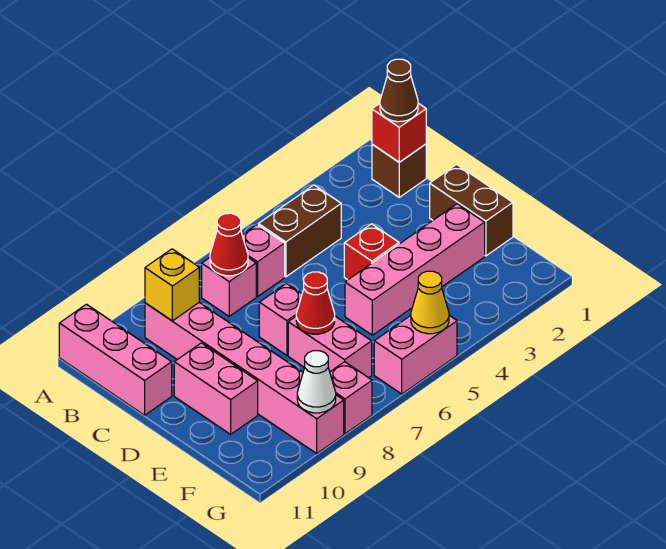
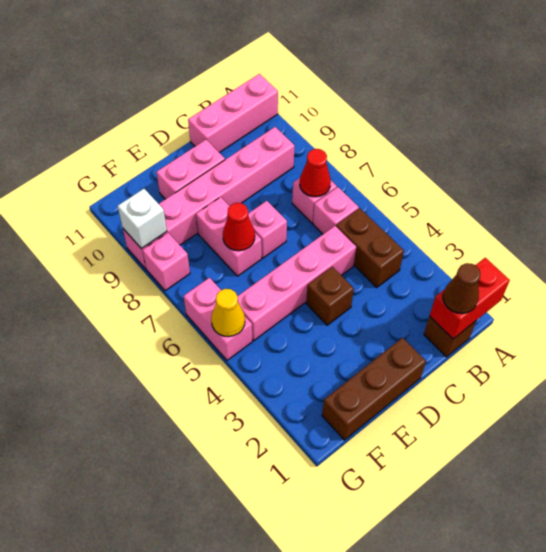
red brick B1 level 2 -> red brick A1:B1 level 2
yellow brick B9 level 2 -> none
brown brick D1:E1 level 1 -> brown brick D1:F1 level 1
red brick D4 level 1 -> brown brick D4 level 1
pink brick E2:E5 level 1 -> pink brick C5:F5 level 1
pink brick E7:F7 level 1 -> pink brick E7:E8 level 1
white cone G9 level 2 -> white brick G9 level 2

